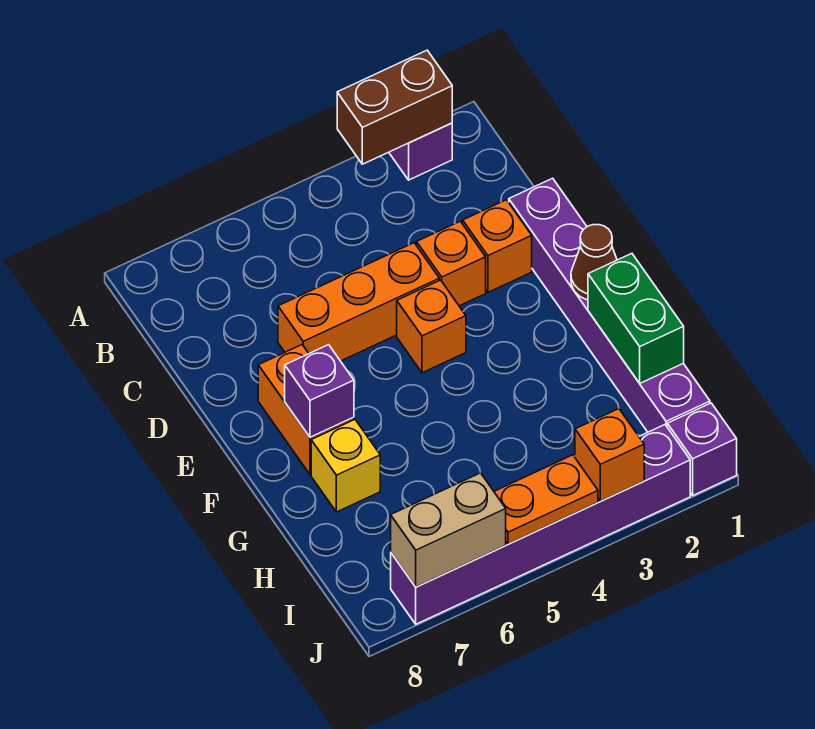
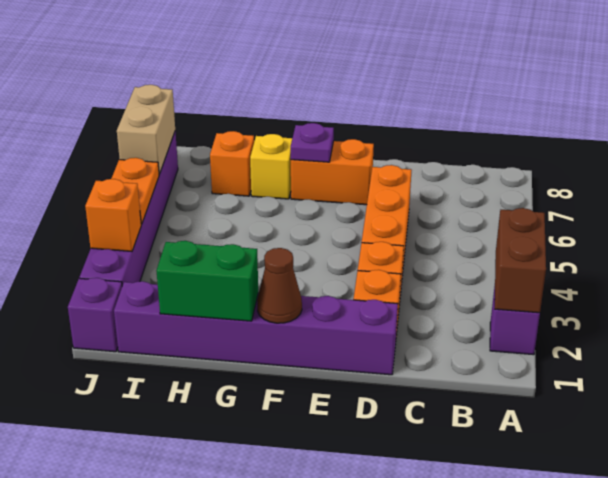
orange brick E4 level 1 -> orange brick H7 level 1
purple brick F7 level 2 -> purple plate F7 level 2

